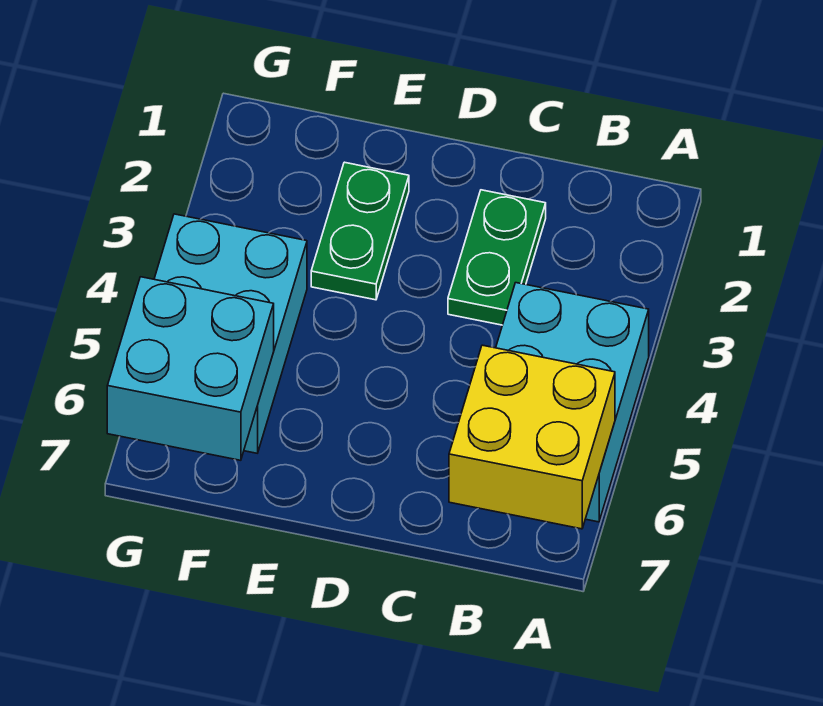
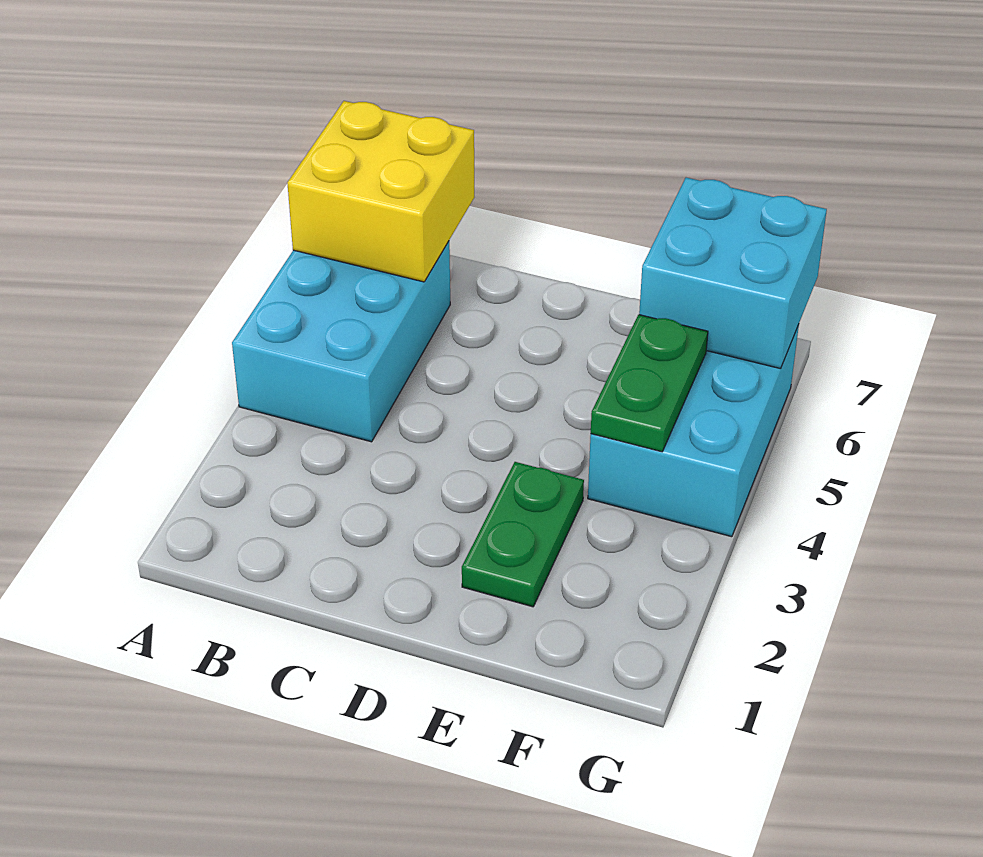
green plate C2:C3 level 1 -> green plate F4:F5 level 2

